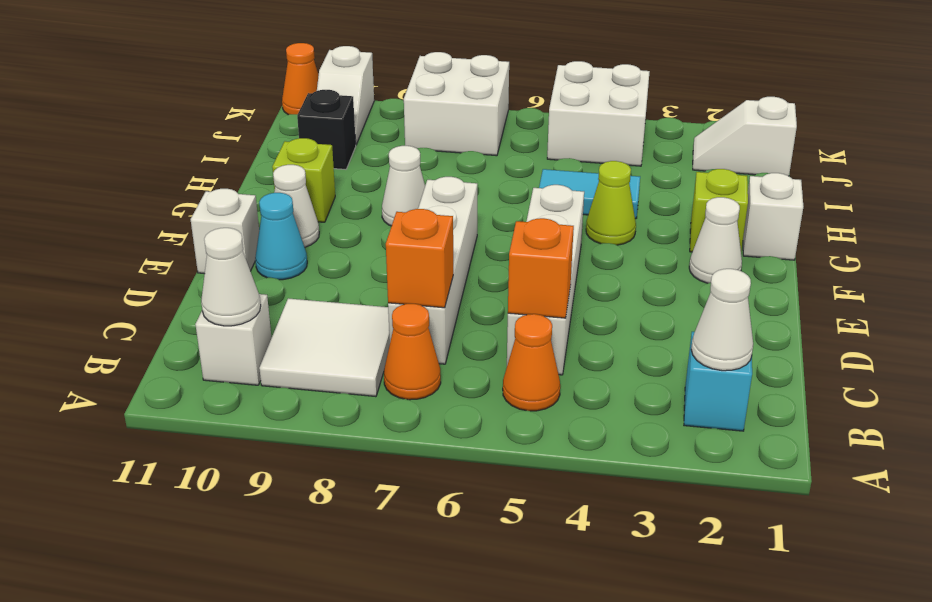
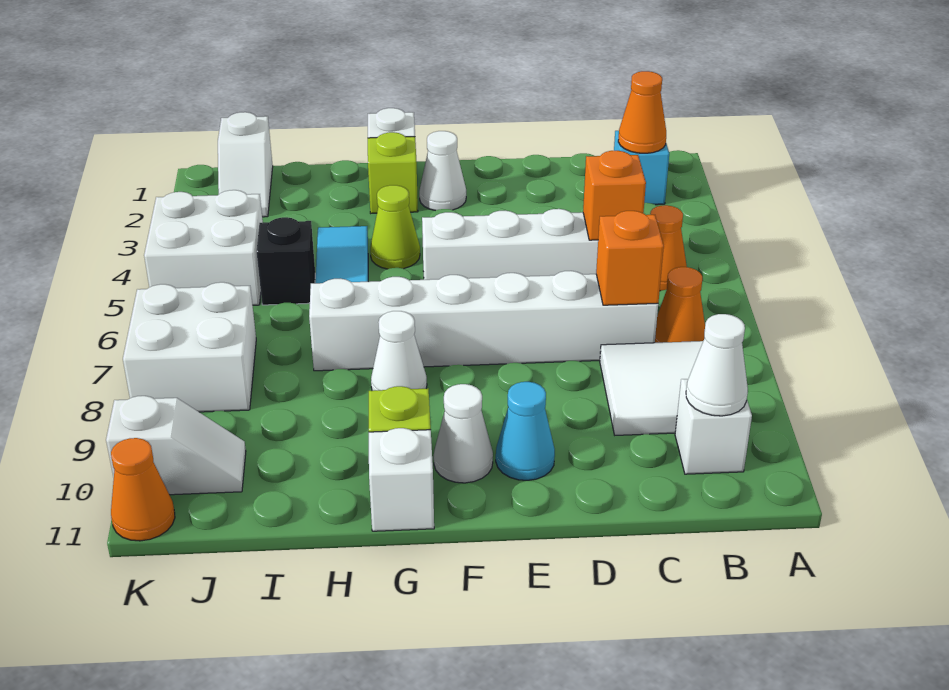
white cone B2 level 2 -> orange cone B2 level 2
white brick C7:F7 level 1 -> white brick C7:H7 level 1
white brick E11 level 1 -> white brick G11 level 1
black brick I10 level 1 -> black brick I5 level 1

